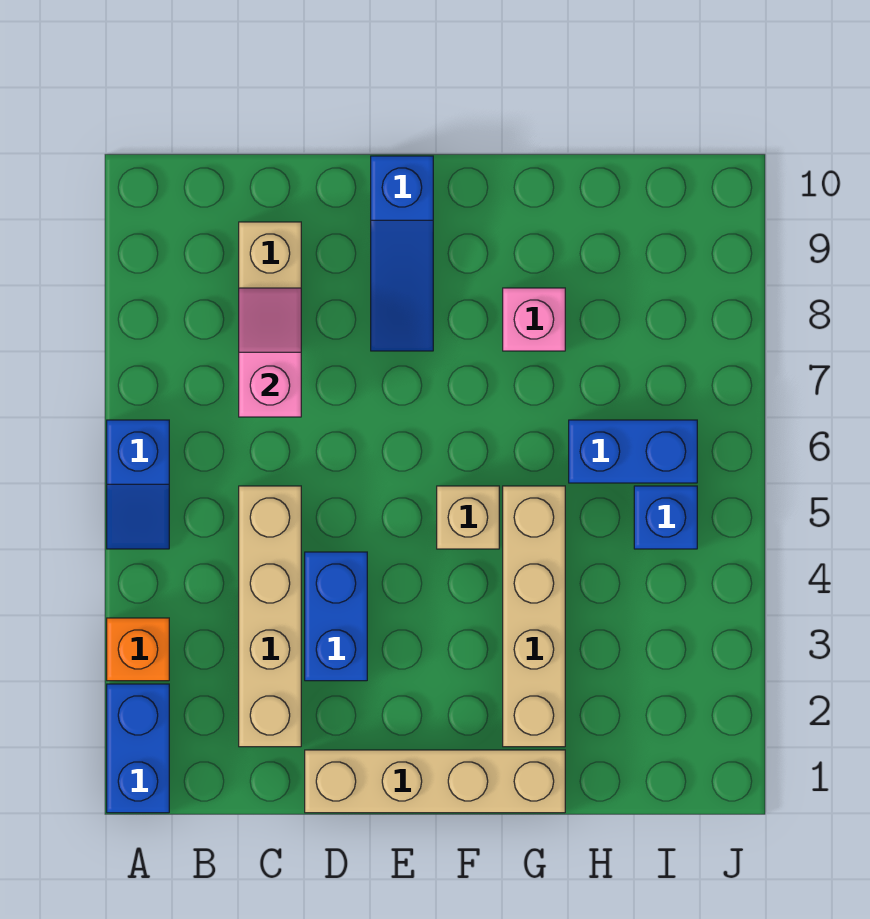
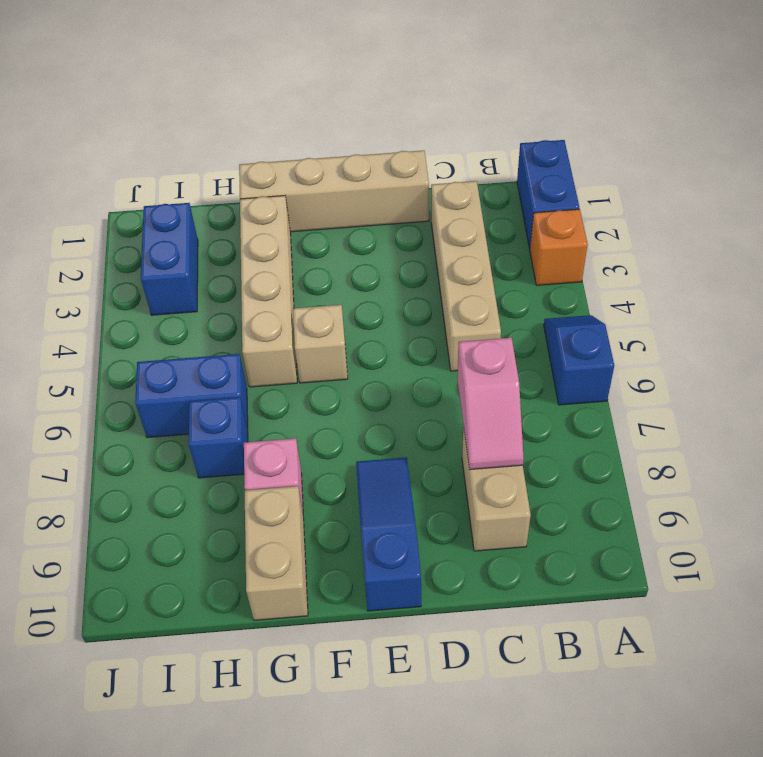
blue brick D3:D4 level 1 -> blue brick I2:I3 level 1
none -> tan brick G9:G10 level 1
blue brick I5 level 1 -> blue brick H7 level 1

